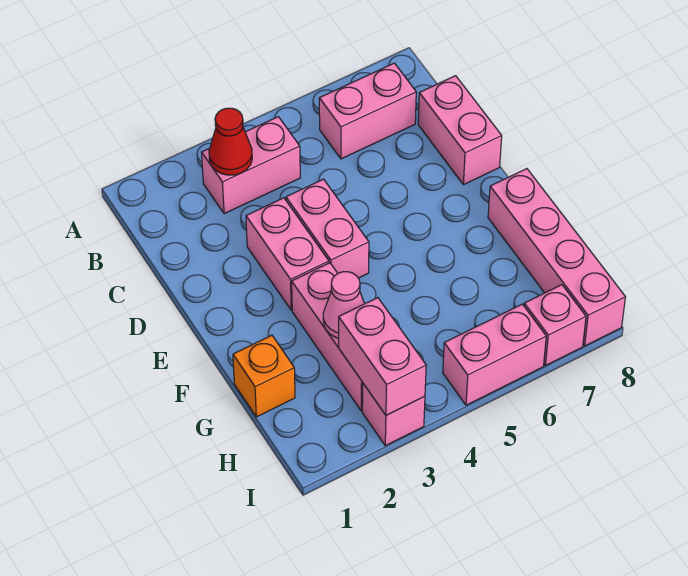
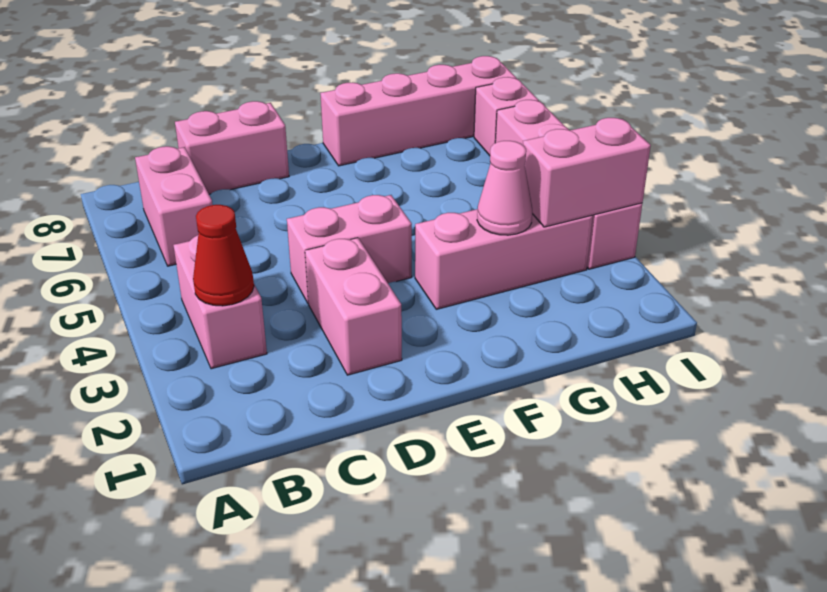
pink brick D3:E3 level 1 -> pink brick D2:D3 level 1
orange brick G1 level 1 -> none

